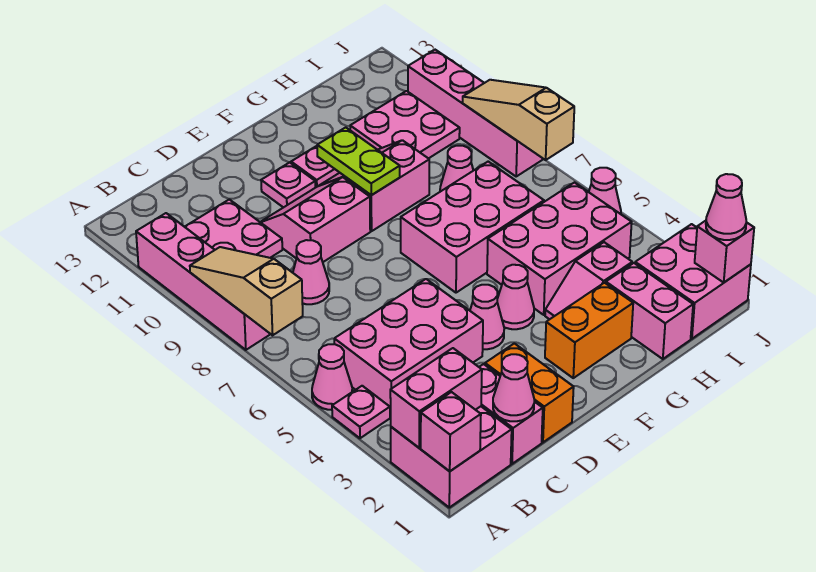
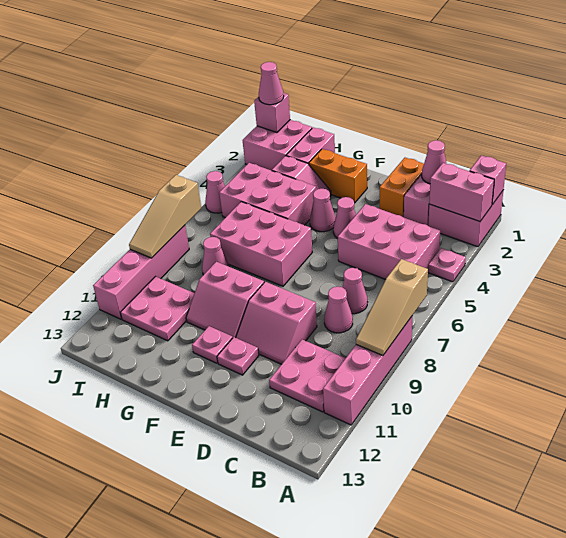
pink cone A5 level 1 -> pink cone C7 level 1
lime plate F9:F10 level 2 -> none

